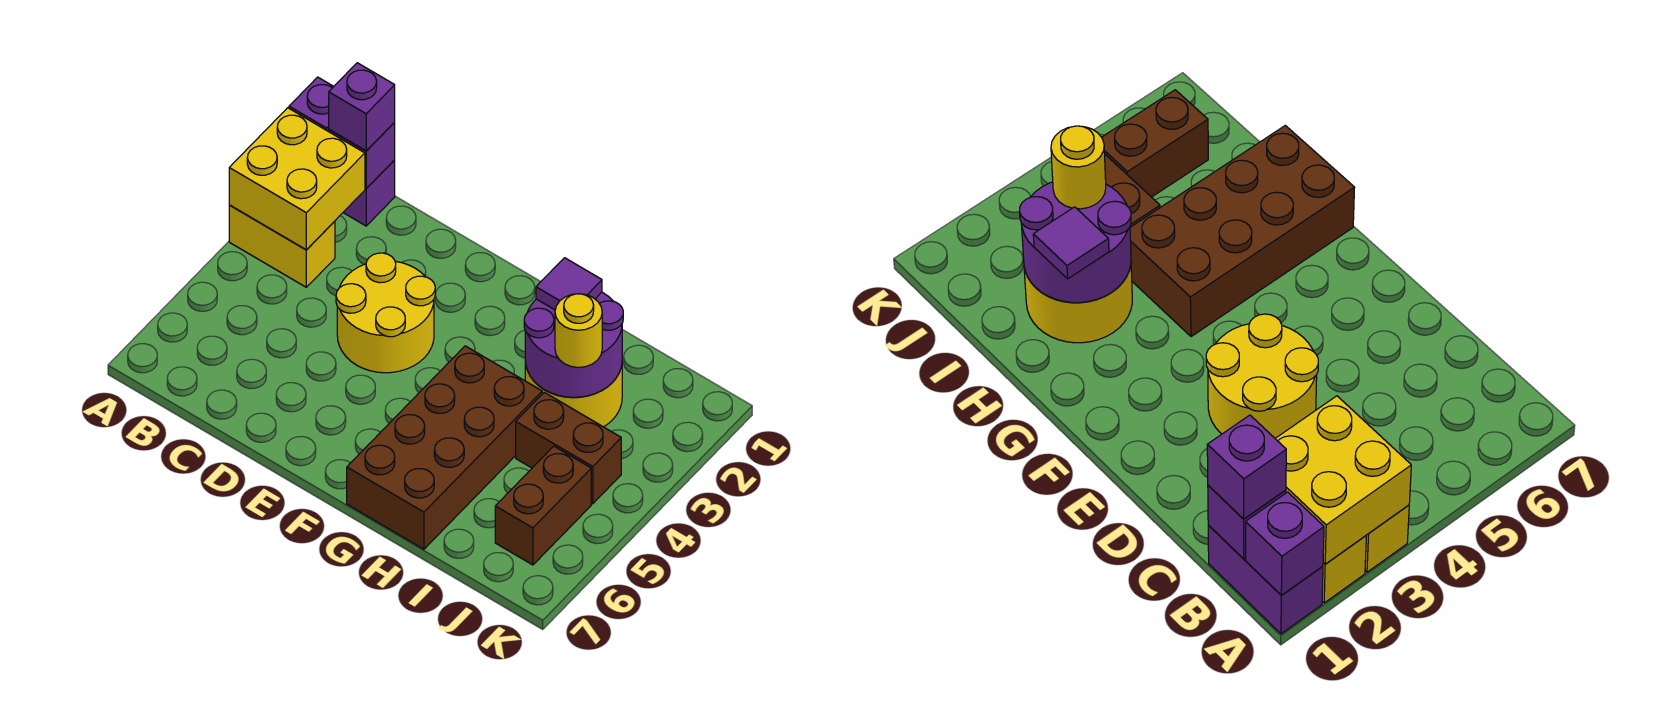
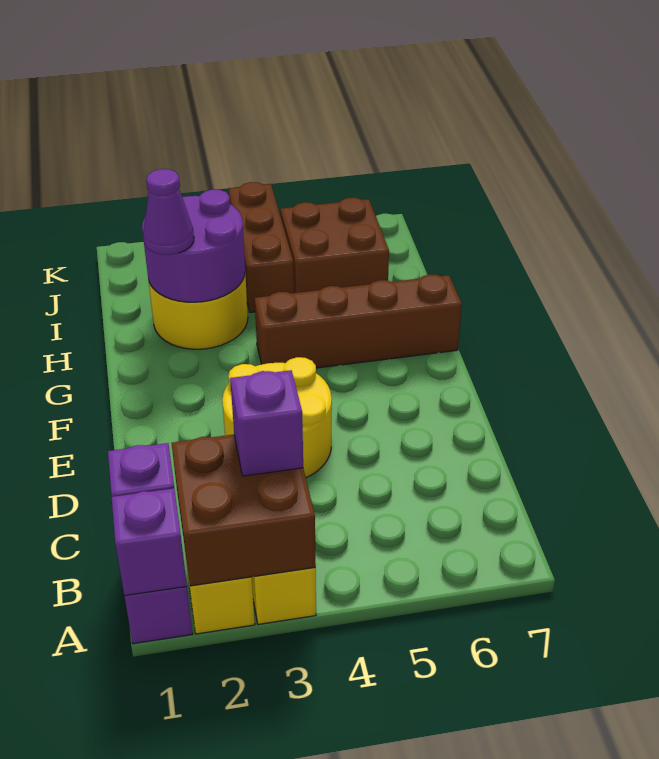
yellow brick A2:B3 level 2 -> brown brick A2:B3 level 2
purple brick B1 level 3 -> purple brick B3 level 3
brown brick G4:H7 level 1 -> brown brick G4:G7 level 1
purple tile H2 level 3 -> purple cone H2 level 3
yellow round brick I3 level 3 -> none
brown brick I4:J4 level 1 -> brown brick I4:K4 level 1
brown brick J5:J6 level 1 -> brown brick I5:J6 level 1

